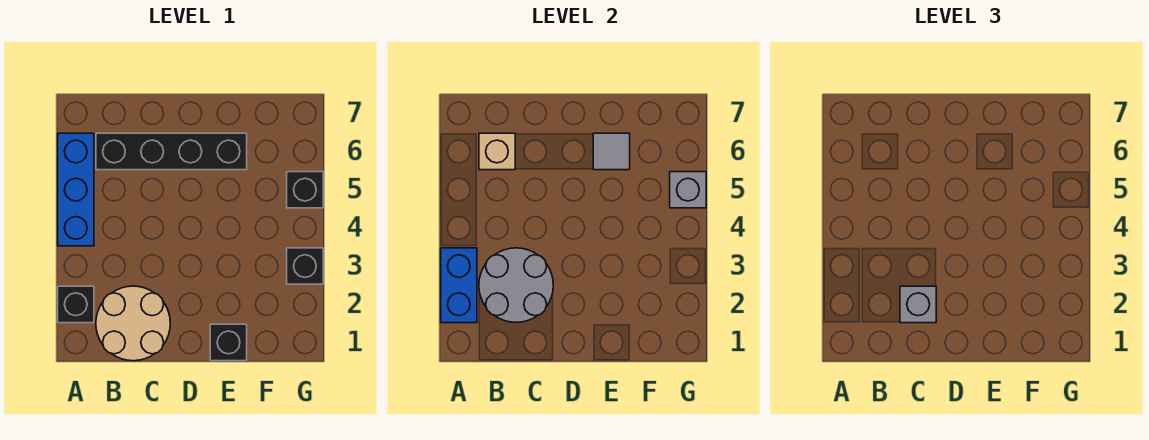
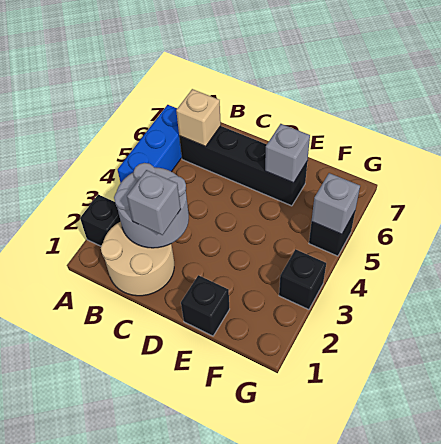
blue brick A2:A3 level 2 -> none
grey tile E6 level 2 -> grey brick E6 level 2

